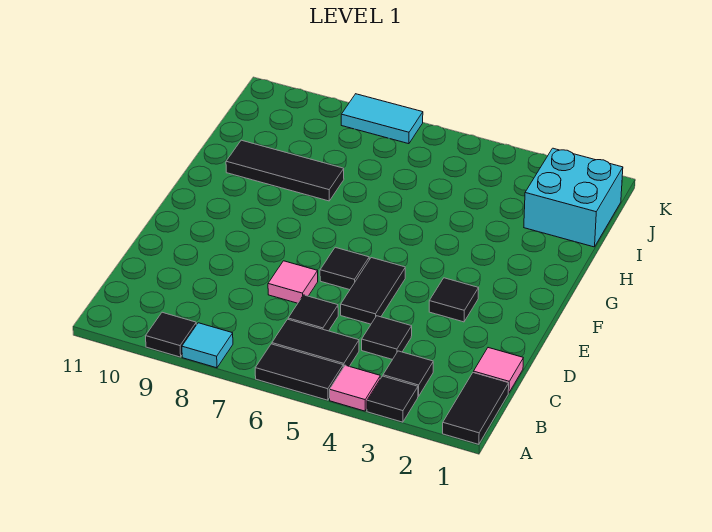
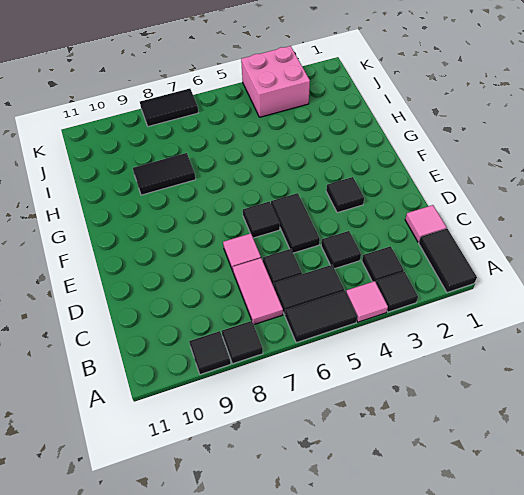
cyan tile A8 level 1 -> black tile A8 level 1
none -> pink tile B7:C7 level 1
black tile H8:H10 level 1 -> black tile H8:H9 level 1
cyan brick I1:J2 level 1 -> none
none -> pink brick J3:K4 level 1
cyan tile K7:K8 level 1 -> black tile K7:K8 level 1

